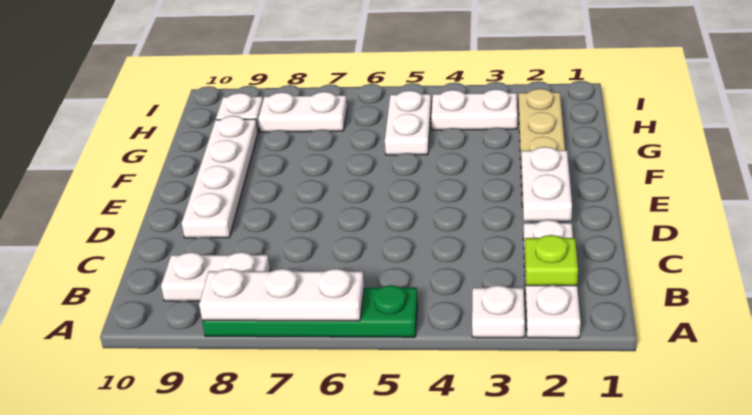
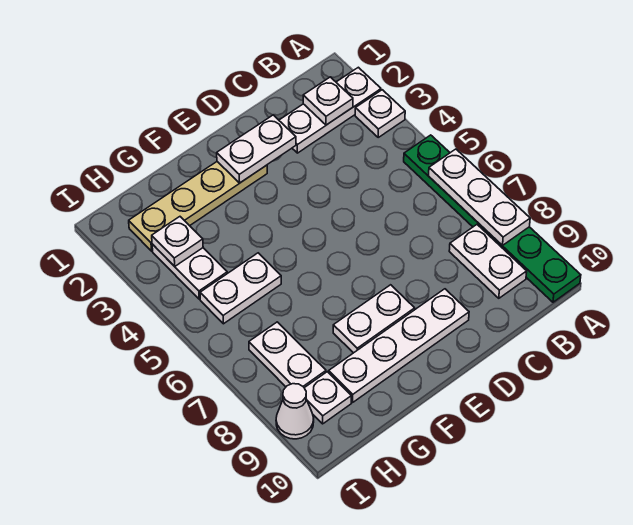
green plate A5:A8 level 1 -> green plate A5:A10 level 1
lime plate B2 level 2 -> white plate B2 level 2
none -> white plate E8:F8 level 1
none -> white plate H3 level 2
none -> white cone I9 level 1

